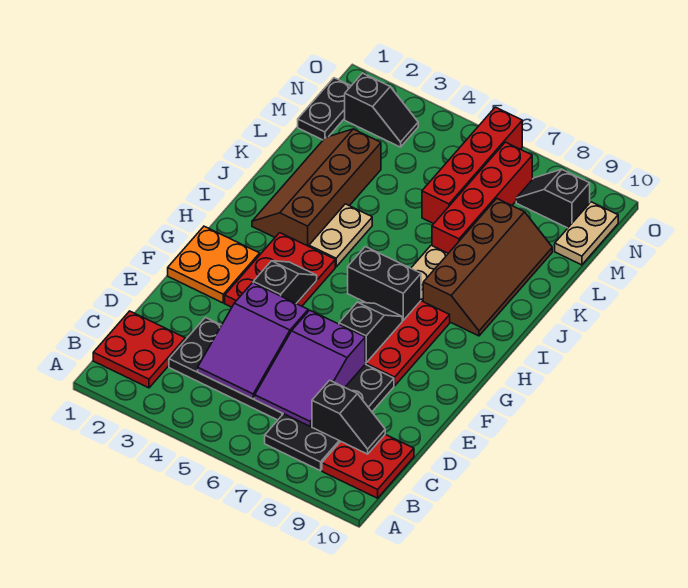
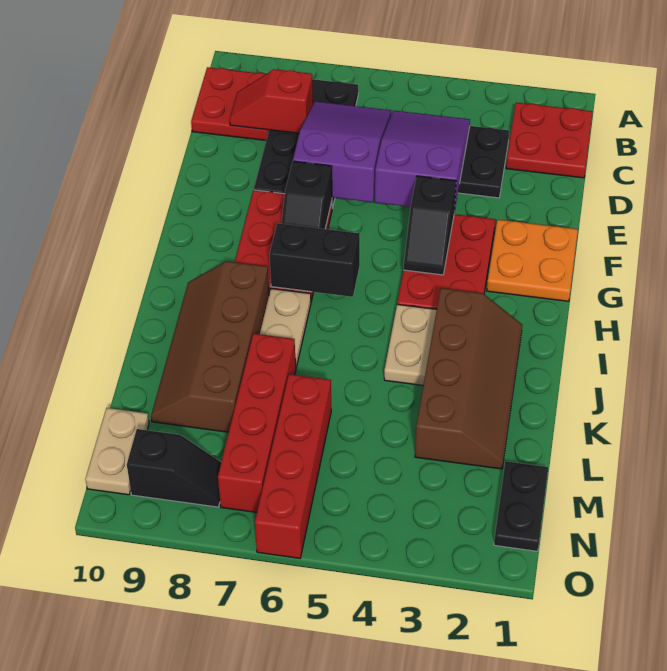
black slope C8:C9 level 2 top 8 -> red slope C8:C9 level 2 top 8
black slope N2:N3 level 1 top 2 -> none

